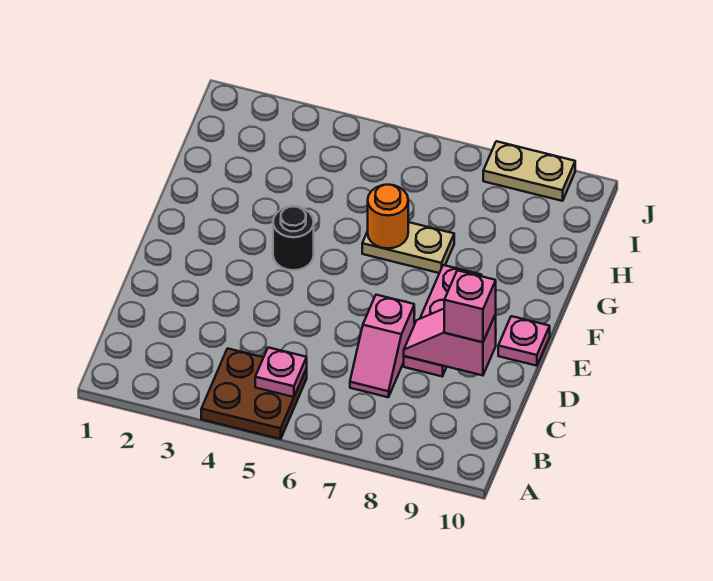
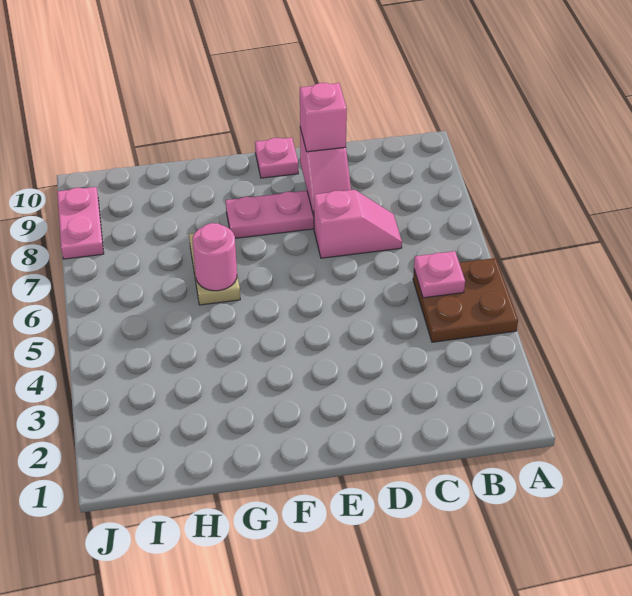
black round brick F4 level 1 -> none
orange round brick G6 level 2 -> pink round brick G6 level 2
tan plate J8:J9 level 1 -> pink plate J8:J9 level 1

